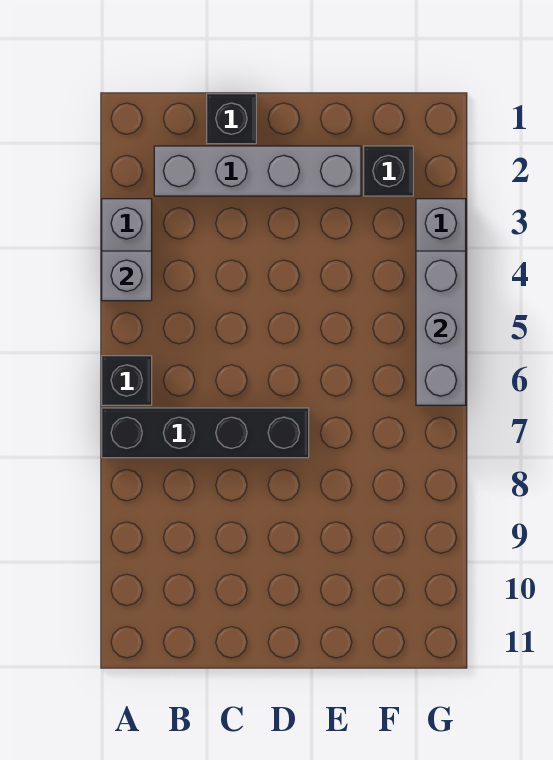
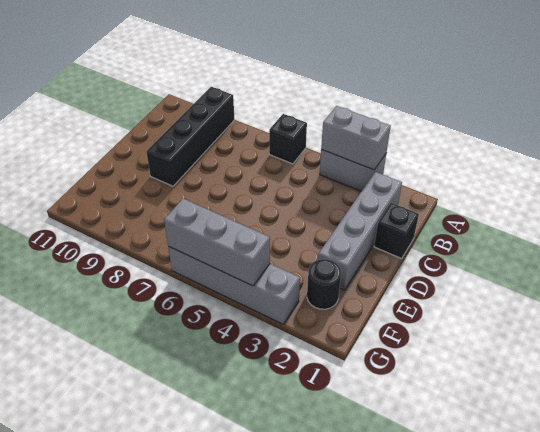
grey brick A4 level 2 -> grey brick A3:A4 level 2
black brick A7:D7 level 1 -> black brick A9:D9 level 1
black brick F2 level 1 -> black round brick F2 level 1

